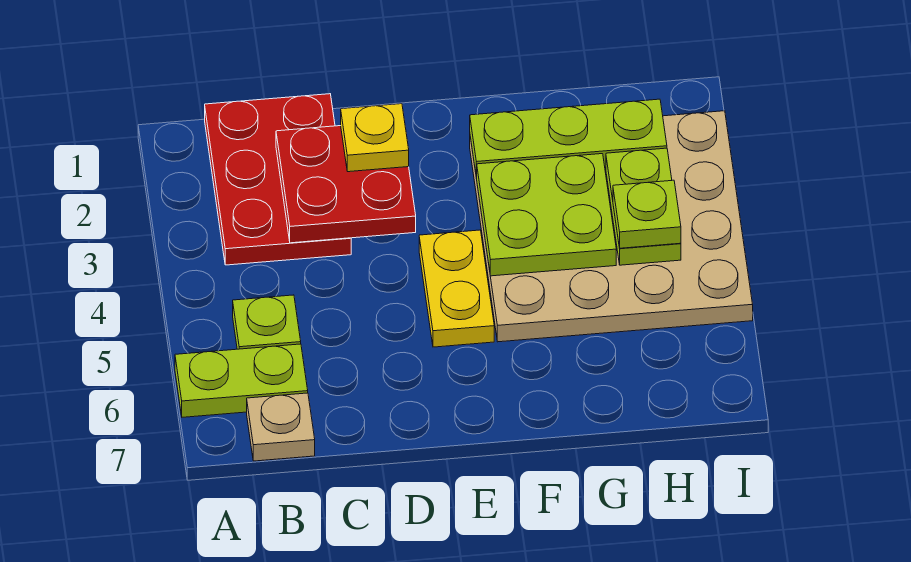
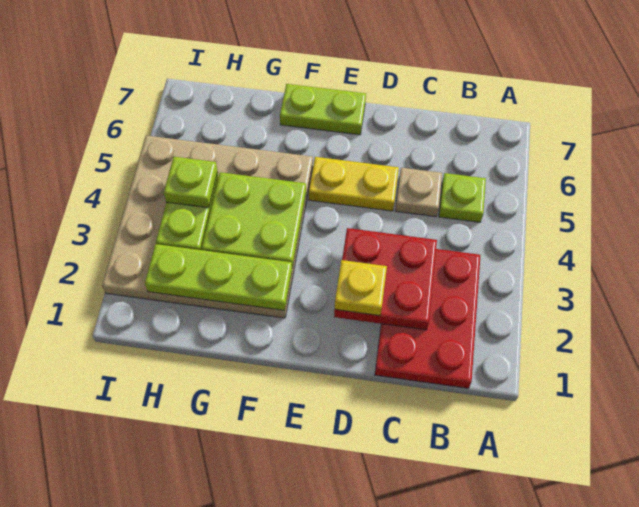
lime plate A6:B6 level 1 -> lime plate E7:F7 level 1
tan plate B7 level 1 -> tan plate C5 level 1
yellow plate E4:E5 level 1 -> yellow plate D5:E5 level 1

